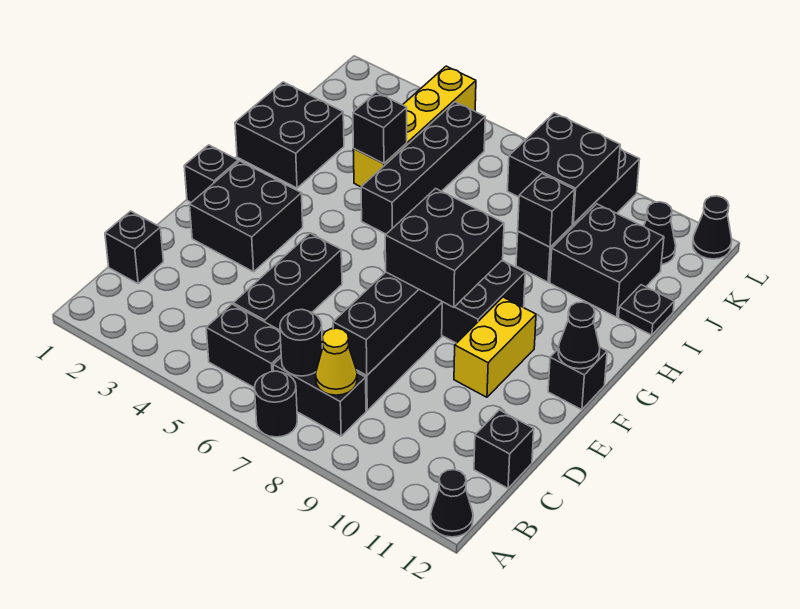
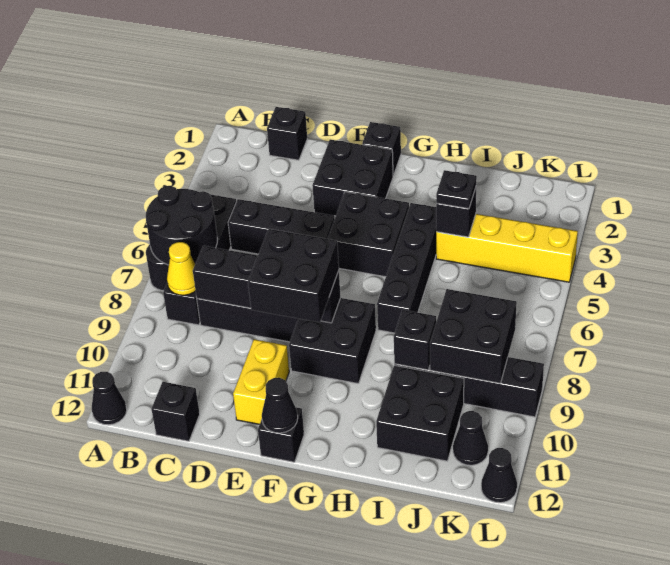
black round brick B7 level 2 -> black round brick A6:B7 level 2
yellow brick E10:F10 level 1 -> yellow brick E10:E11 level 1
black brick H1:I2 level 1 -> black brick F4:G5 level 1
black brick H5:K5 level 1 -> black brick H4:H7 level 1
black plate I12 level 1 -> black plate I4 level 3

